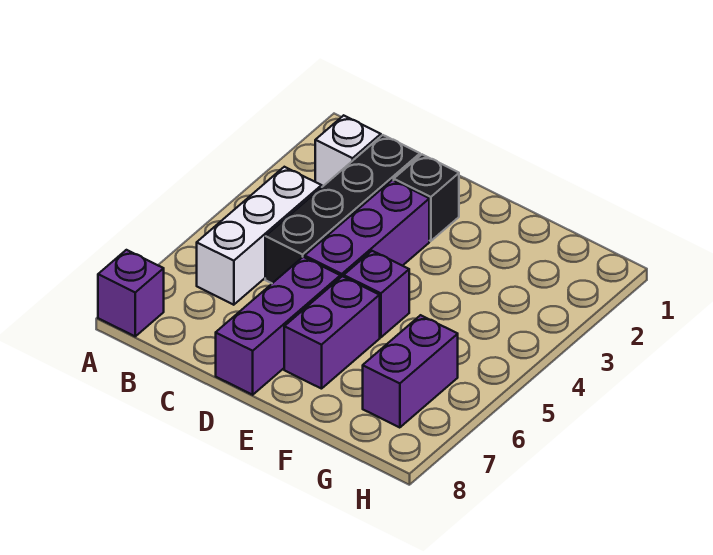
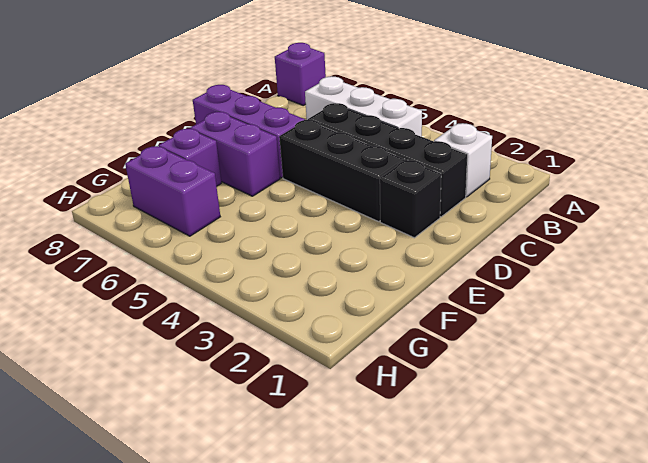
purple brick D3:D5 level 1 -> black brick D3:D5 level 1
purple brick E5 level 1 -> purple brick F7 level 1

